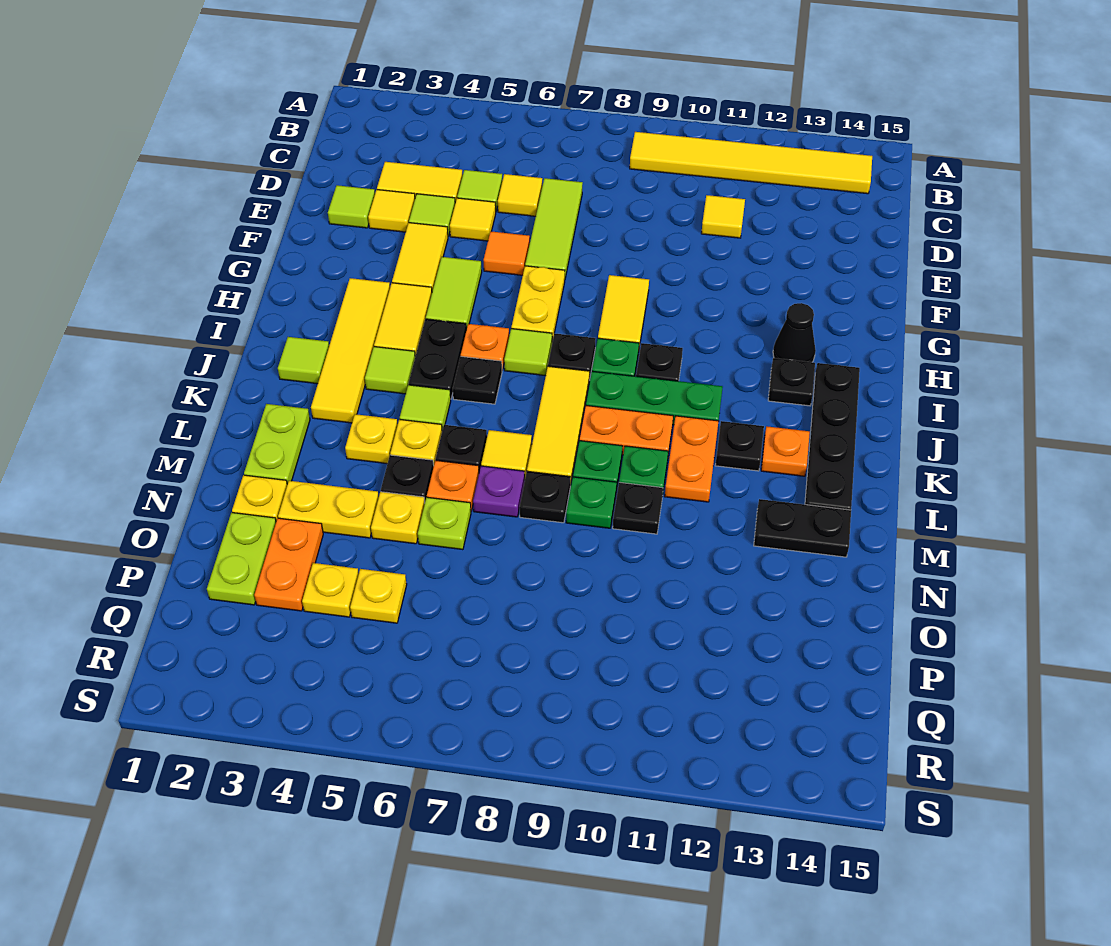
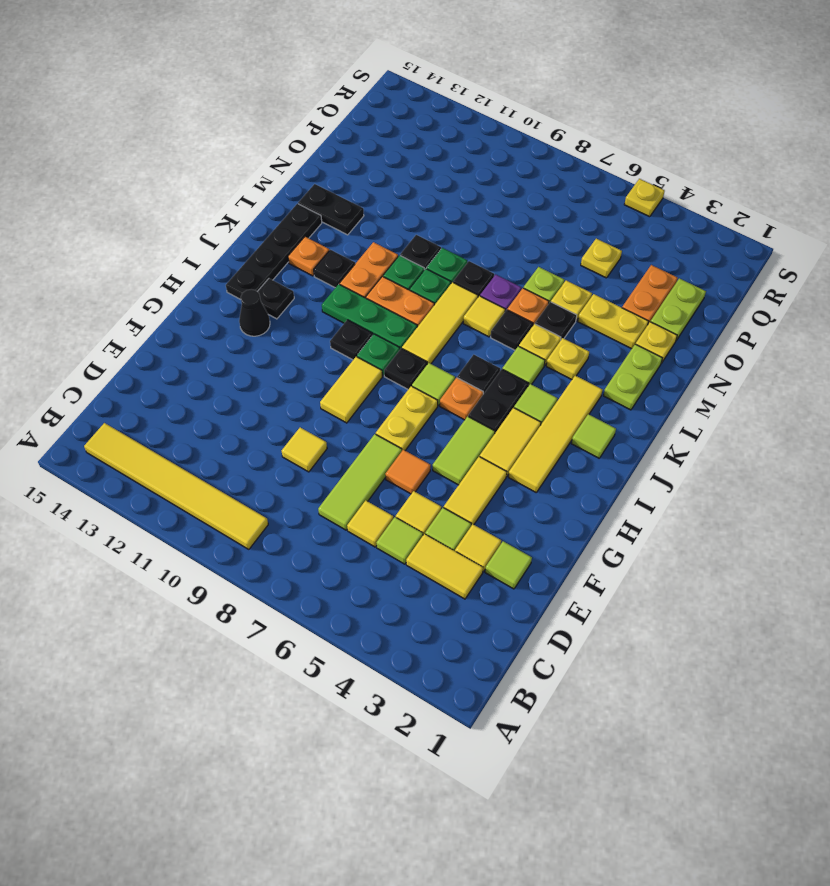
yellow tile D11 level 1 -> yellow tile E9 level 1
yellow plate P4 level 1 -> yellow plate S5 level 1

